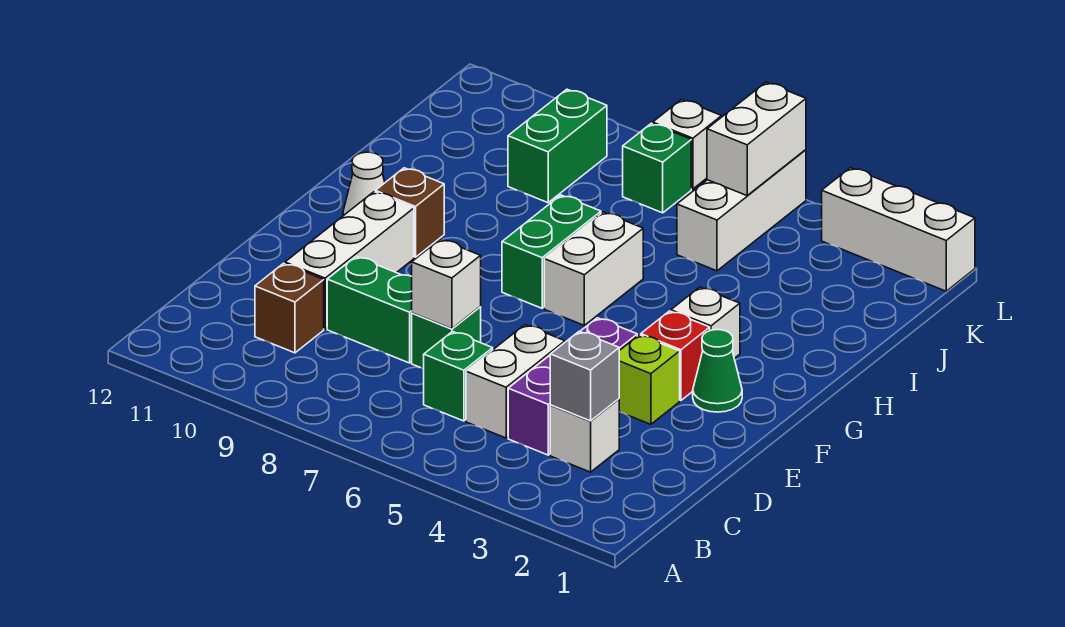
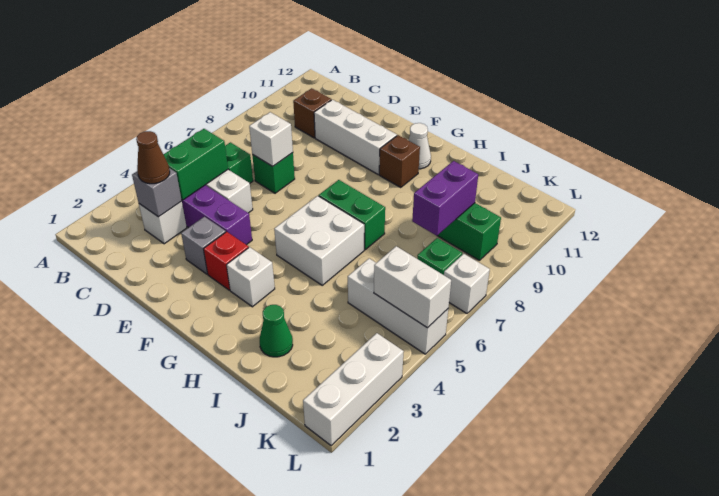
none -> brown cone C3 level 3
green brick D8:D9 level 1 -> green brick C4:C5 level 2
lime brick E3 level 1 -> grey brick E3 level 1
green cone F2 level 1 -> green cone I2 level 1
white brick G6:H6 level 1 -> white brick G5:H6 level 1
none -> purple brick J8:J9 level 2

